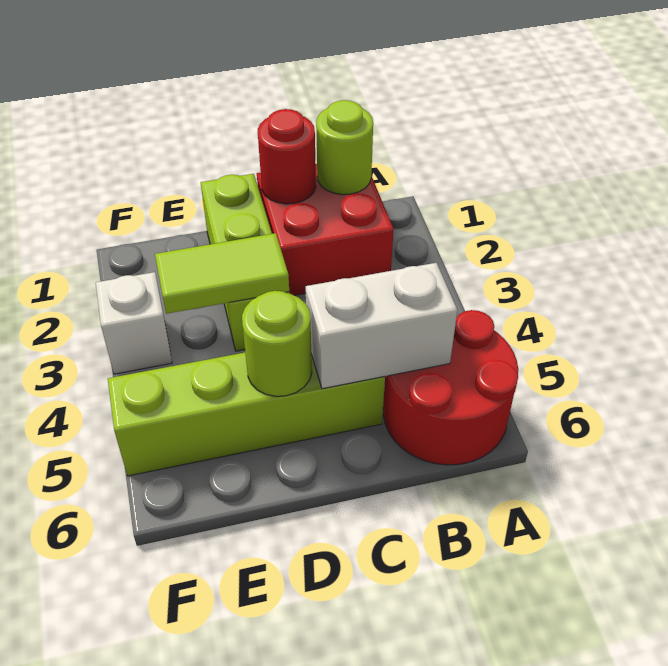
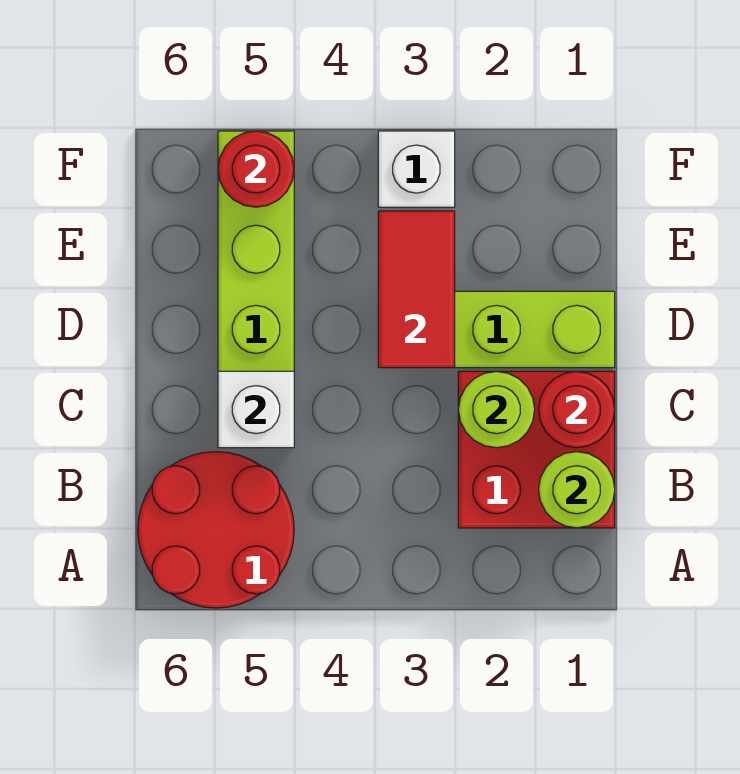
white brick B5:C5 level 2 -> white brick C5 level 2
lime tile D3:E3 level 2 -> red tile D3:E3 level 2
lime round brick D5 level 2 -> lime round brick C2 level 2
none -> red round brick F5 level 2

